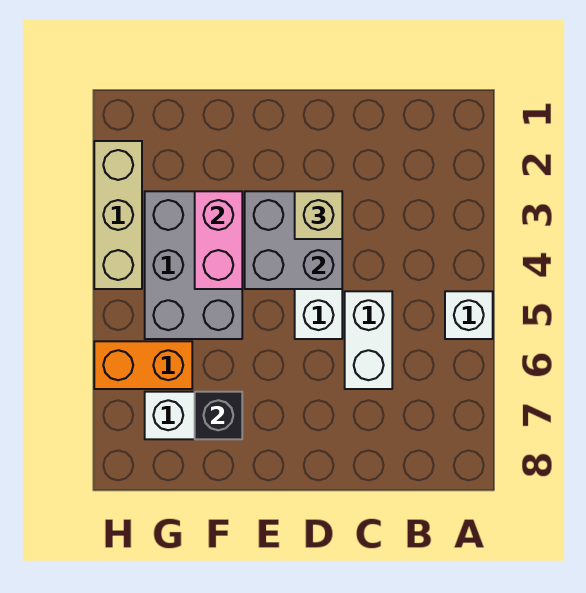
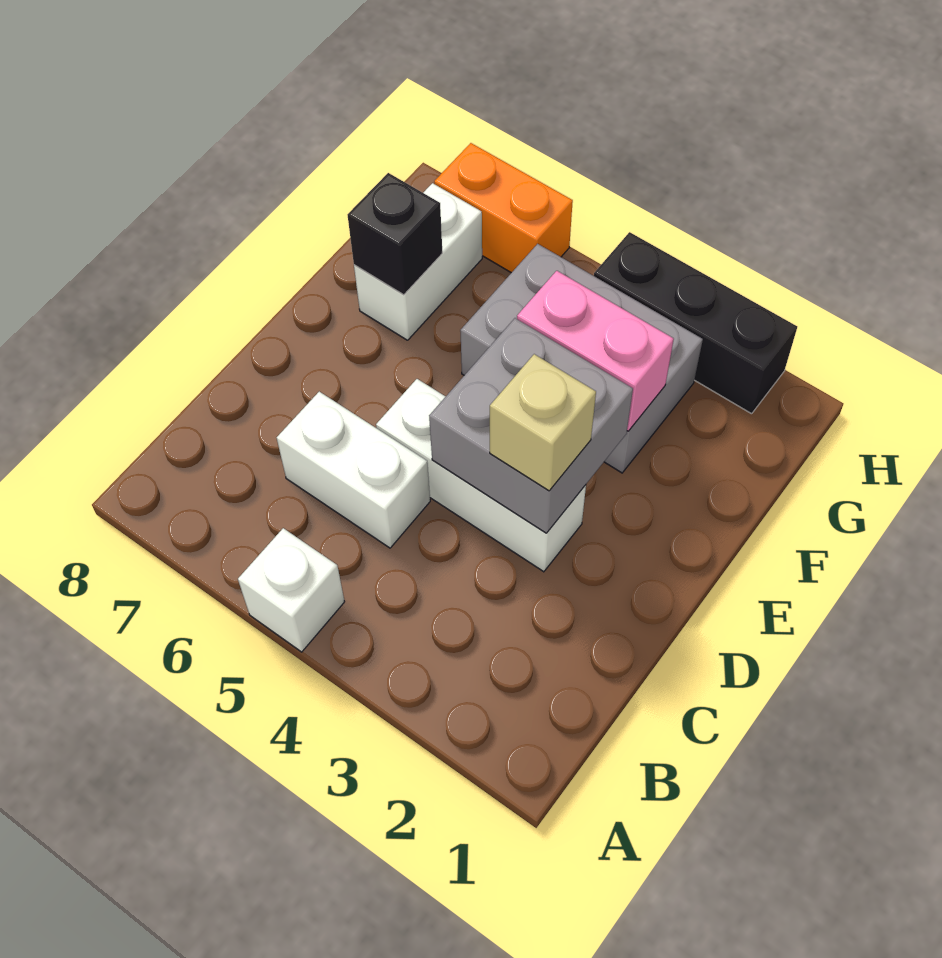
orange brick G6:H6 level 1 -> orange brick H6:H7 level 1
tan brick H2:H4 level 1 -> black brick H2:H4 level 1

